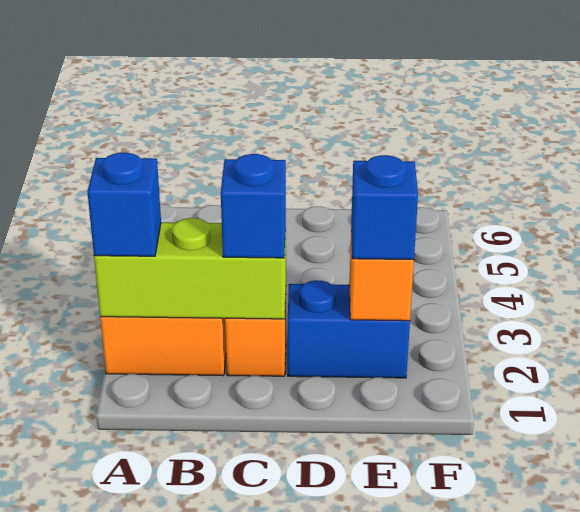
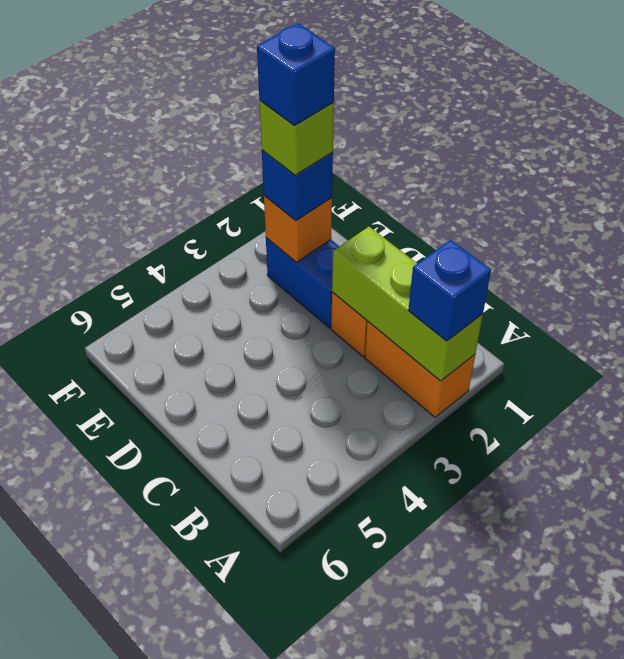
blue brick C2 level 3 -> blue brick E2 level 5
none -> lime brick E2 level 4

